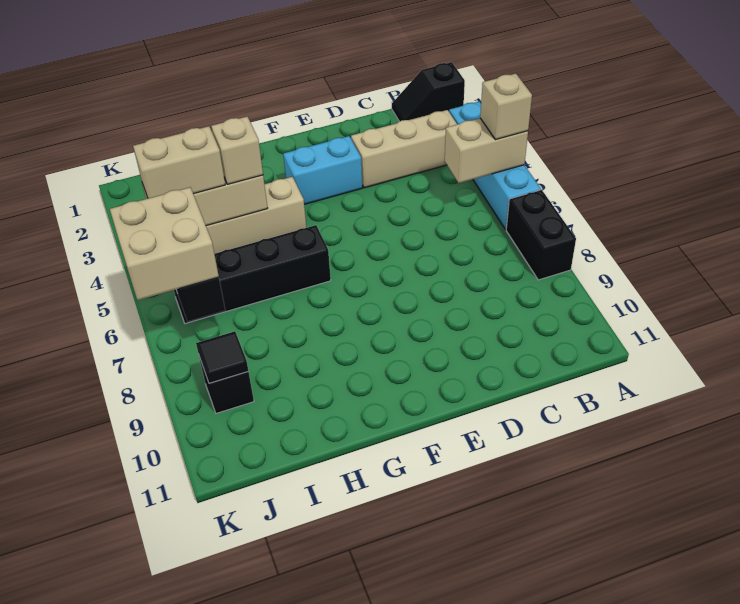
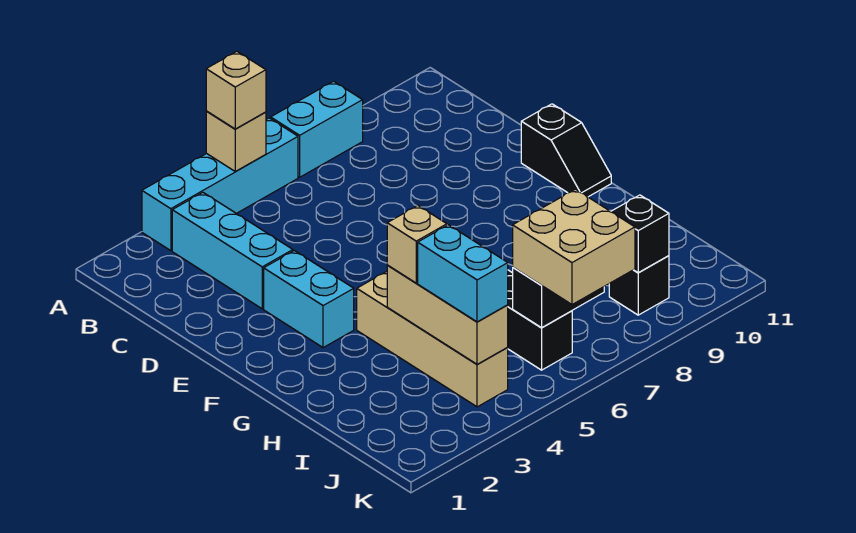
black slope A1:B1 level 1 top A -> black slope E11:F11 level 1 top E
tan brick A5:B5 level 2 -> tan brick A5 level 2
black brick A7:A8 level 1 -> cyan brick A7:A8 level 1
tan brick B3:D3 level 1 -> cyan brick B3:D3 level 1
tan brick I4:J4 level 3 -> cyan brick I4:J4 level 3
black tile J9 level 2 -> black brick J9 level 2

